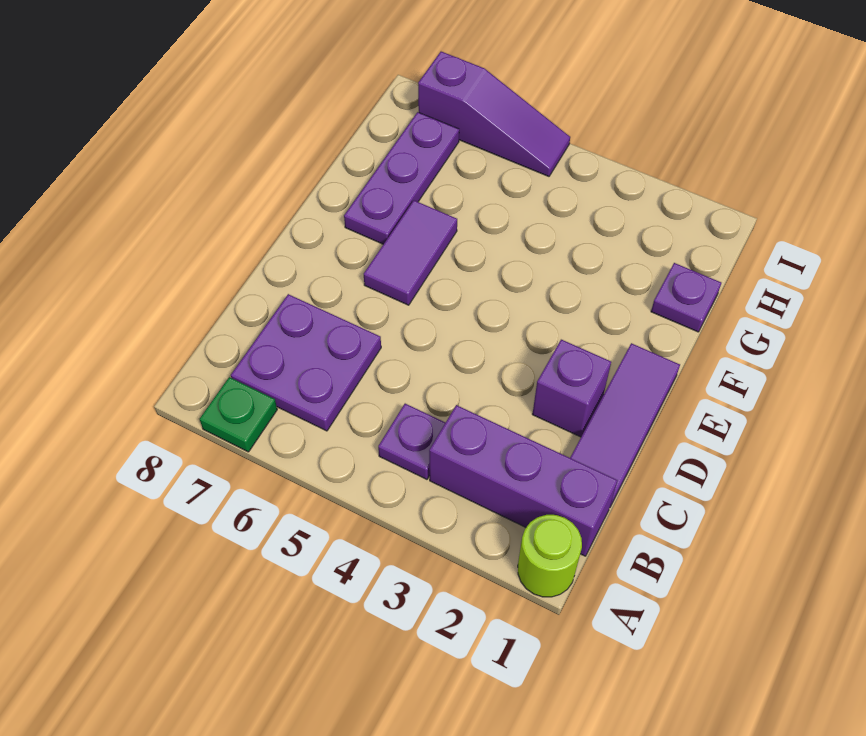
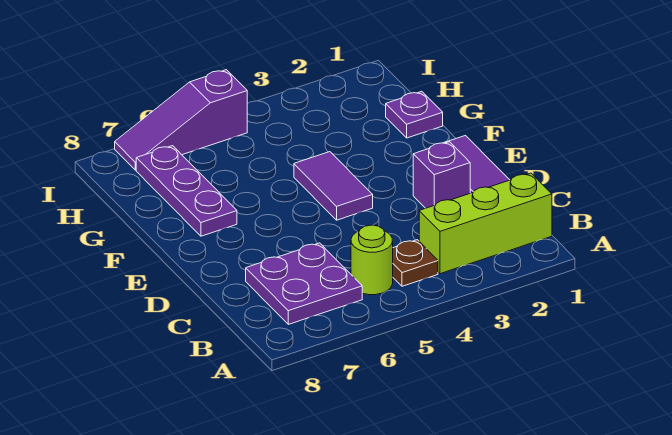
lime round brick A1 level 1 -> lime round brick B5 level 1
green plate A7 level 1 -> none
purple brick B1:B3 level 1 -> lime brick B1:B3 level 1
purple plate B4 level 1 -> brown plate B4 level 1
purple tile E6:F6 level 1 -> purple tile E4:F4 level 1
purple slope I5:I7 level 1 top 7 -> purple slope I5:I7 level 1 top 5

